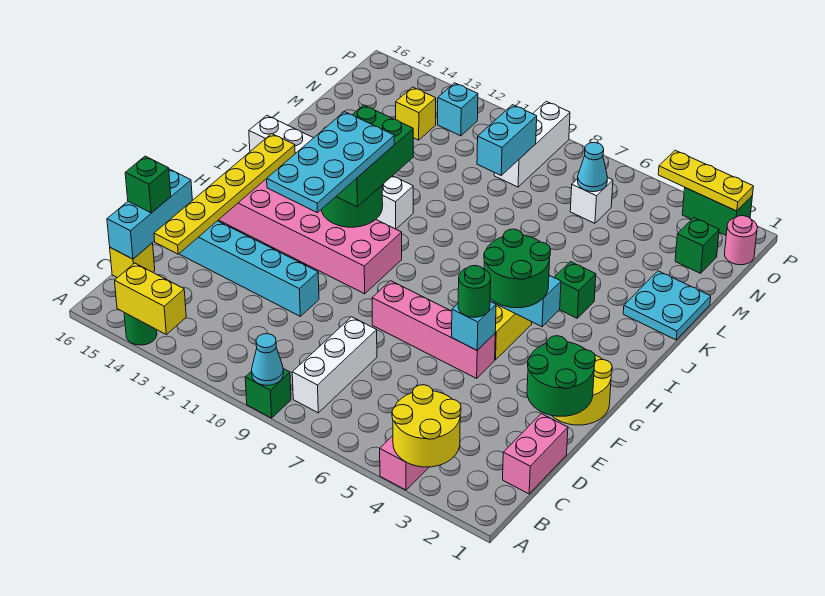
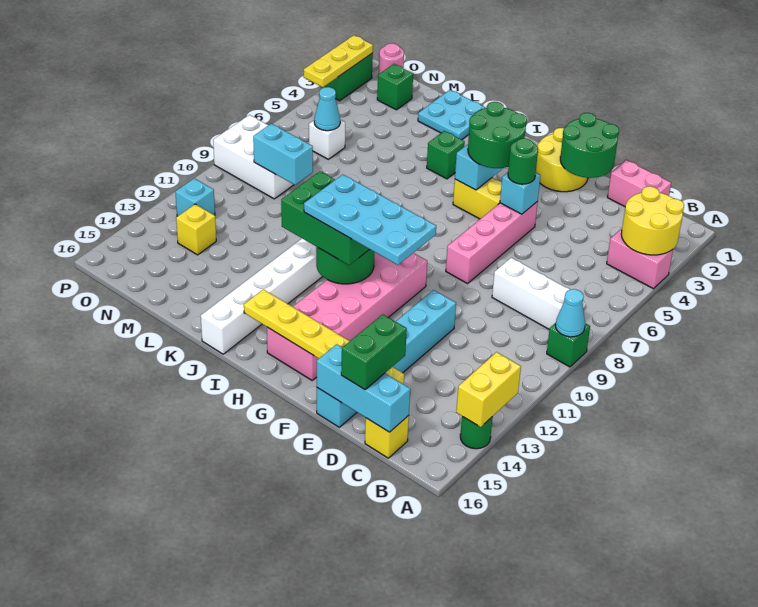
green brick D16 level 3 -> green brick D15:D16 level 3
white brick N9:P9 level 1 -> white brick N8:P9 level 1

